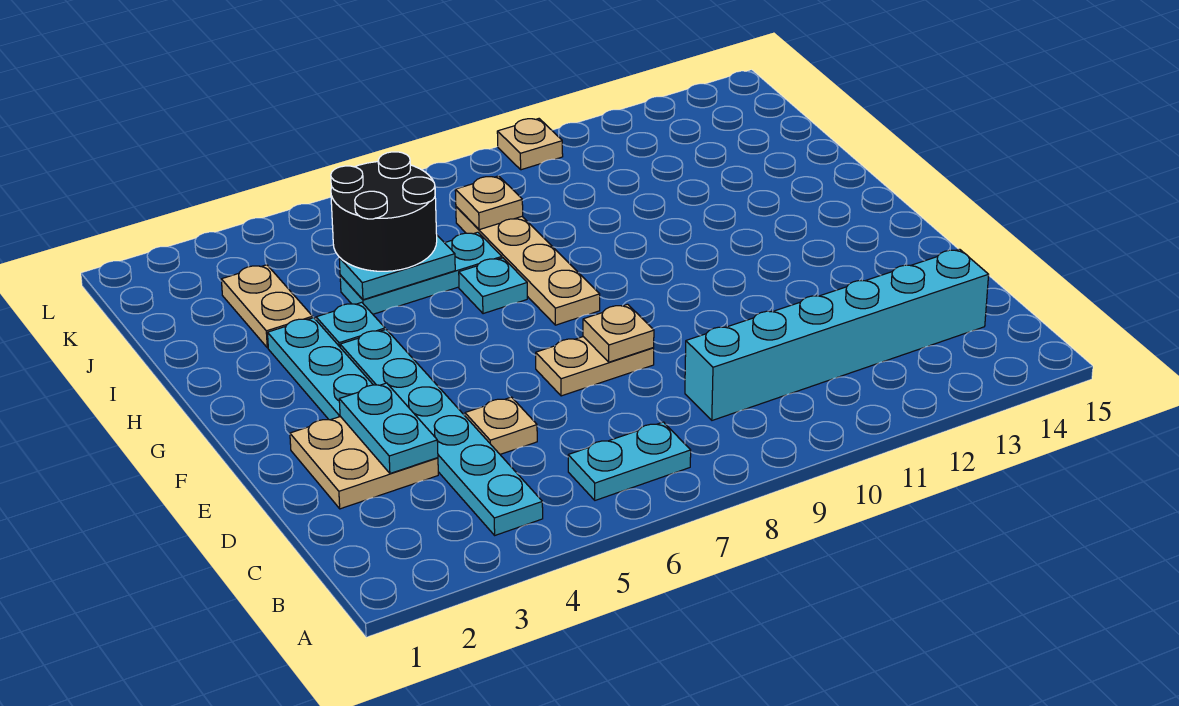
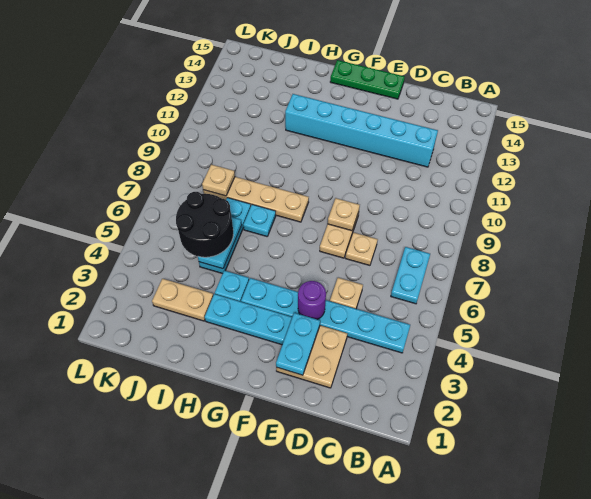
cyan brick C9:C14 level 1 -> cyan brick C12:H12 level 1
cyan plate D3:E3 level 2 -> cyan plate E2:E3 level 2
none -> purple round brick E4 level 2
none -> green plate E15:G15 level 1
tan plate L10 level 1 -> tan plate D7 level 1

